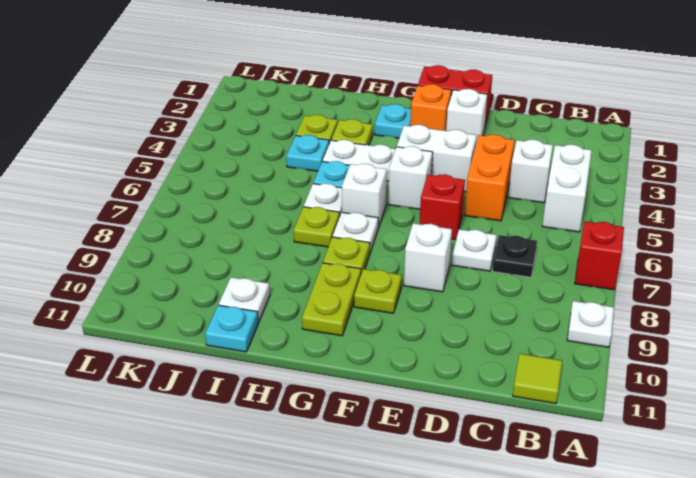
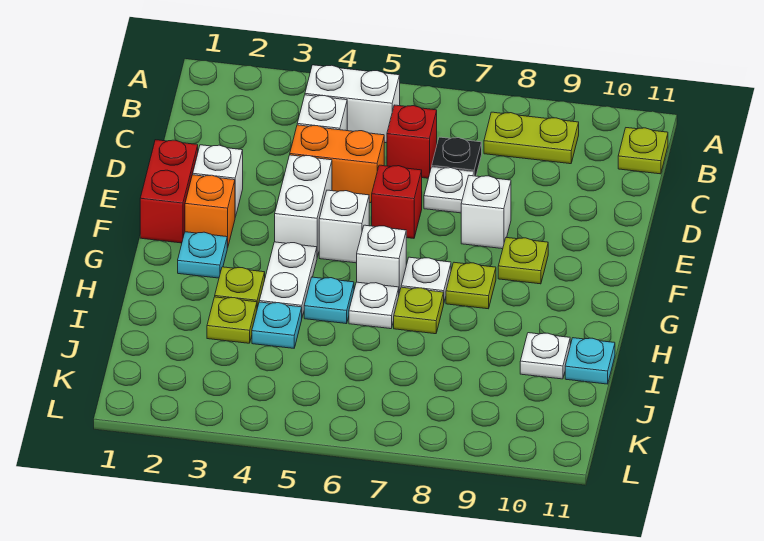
red brick A7 level 1 -> red brick C6 level 1
white plate A9 level 1 -> none
lime tile B11 level 1 -> lime plate B11 level 1
lime plate G9:G10 level 1 -> lime plate B8:B9 level 1

